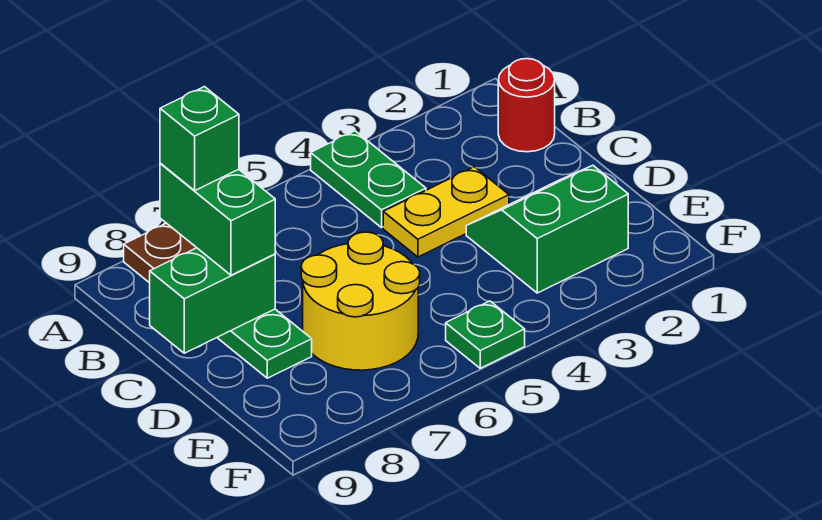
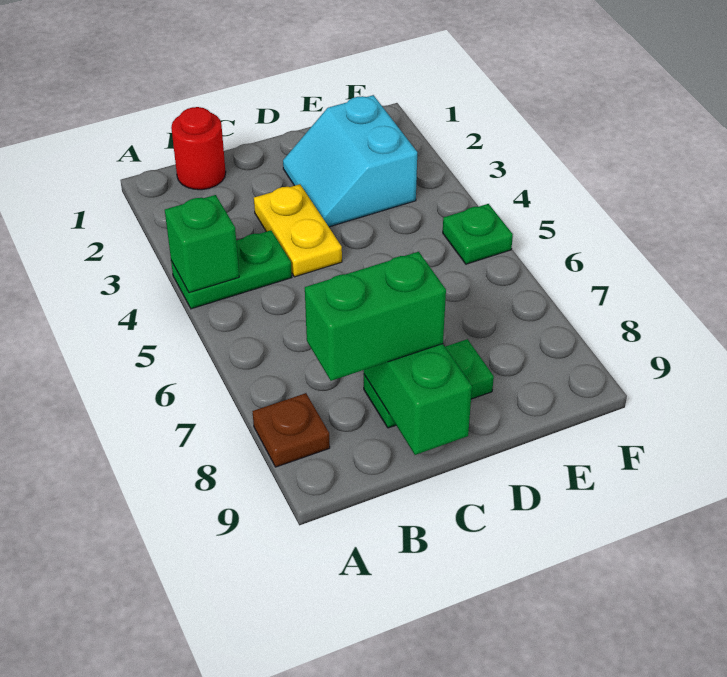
green brick B8 level 4 -> green brick A4 level 2
green slope D2:E3 level 1 top E -> cyan slope D2:E3 level 1 top E
yellow round brick D6:E7 level 1 -> none

